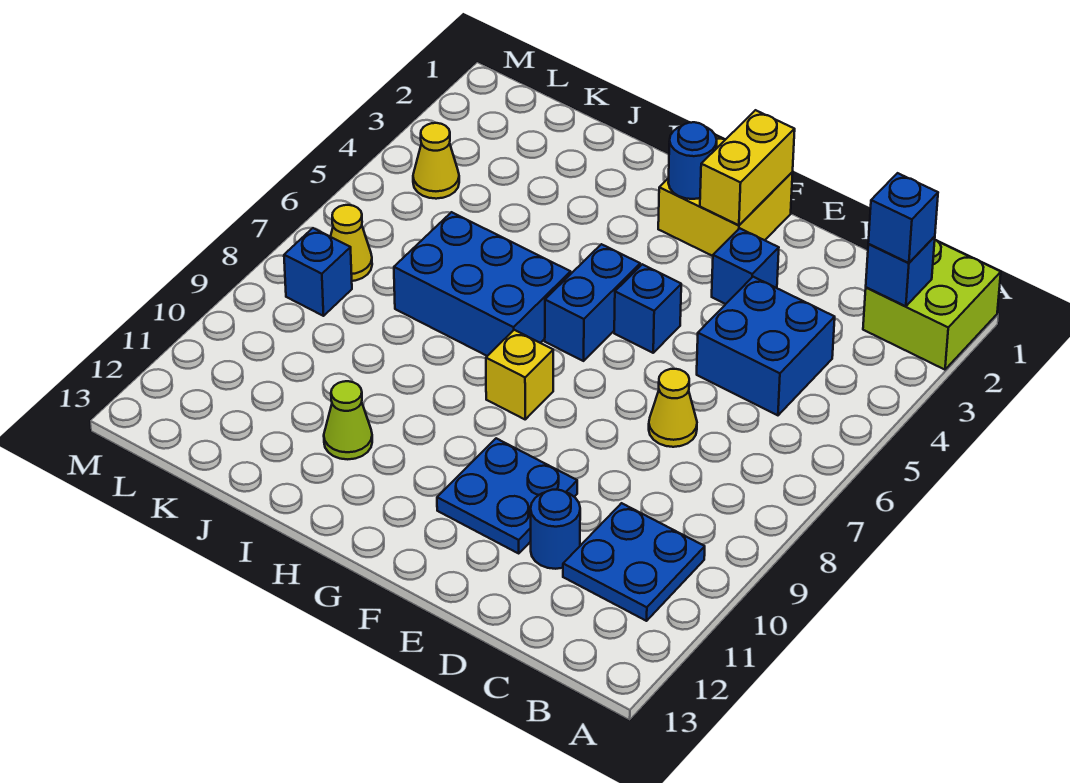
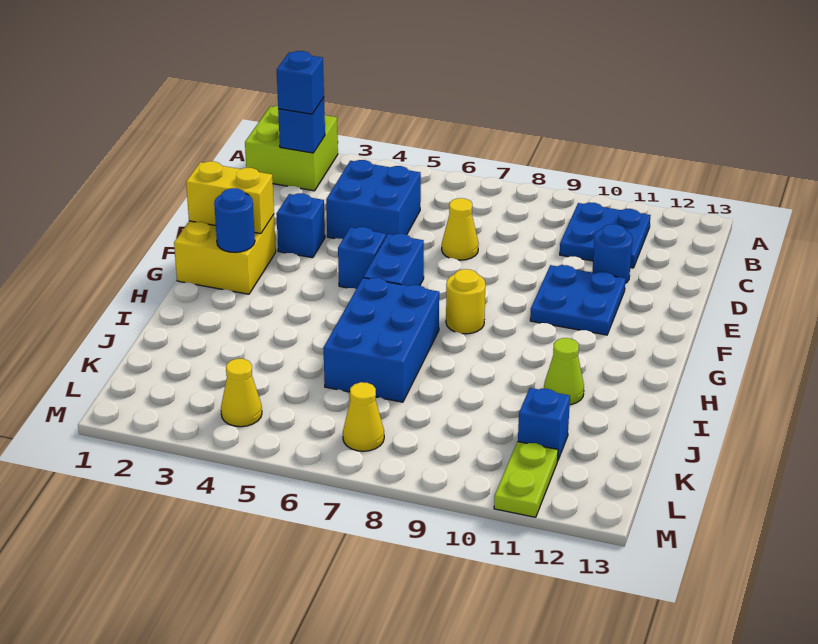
blue brick G5:G6 level 1 -> blue brick F6:G6 level 1
yellow brick G8 level 1 -> yellow round brick G8 level 1
blue brick L8 level 1 -> blue brick K11 level 1
none -> lime plate L11:M11 level 1

